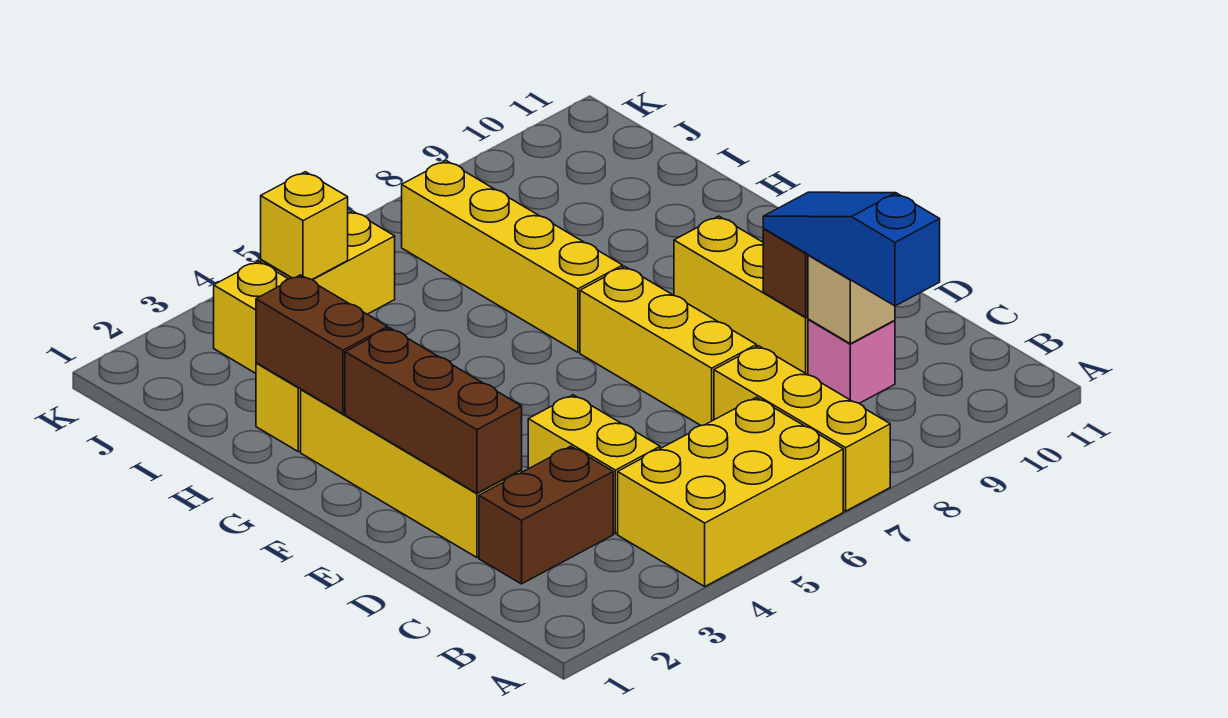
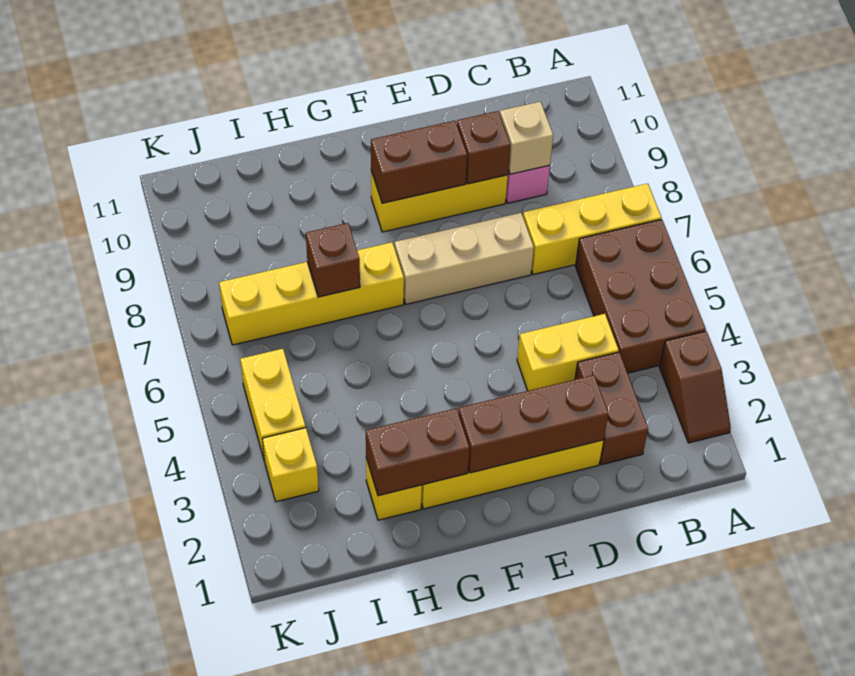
none -> brown slope A2:A3 level 1 top 3
yellow brick A4:B6 level 1 -> brown brick A4:B6 level 1
blue slope B9:D9 level 3 top B -> none
yellow brick D7:F7 level 1 -> tan brick D7:F7 level 1
none -> brown brick E9:F9 level 2
none -> brown brick H7 level 2
yellow brick J4 level 2 -> none

